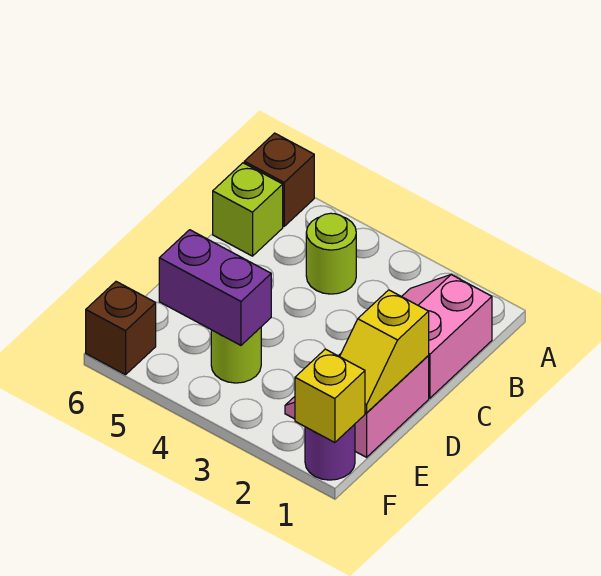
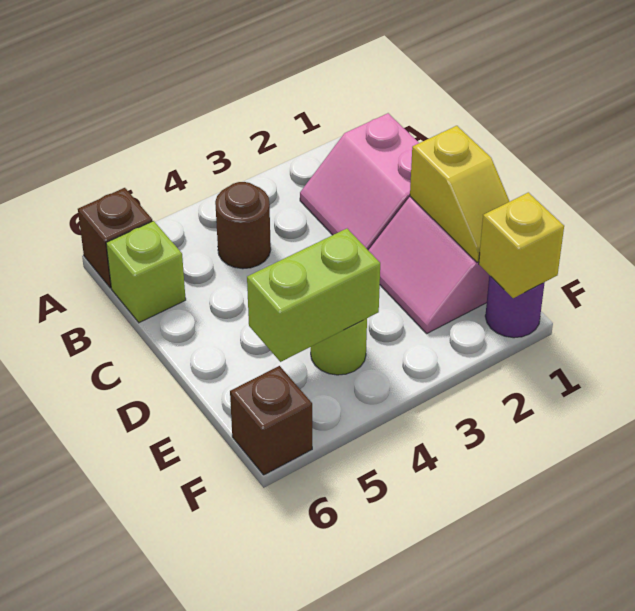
lime round brick B4 level 1 -> brown round brick B4 level 1
purple brick E4:E5 level 2 -> lime brick E4:E5 level 2

